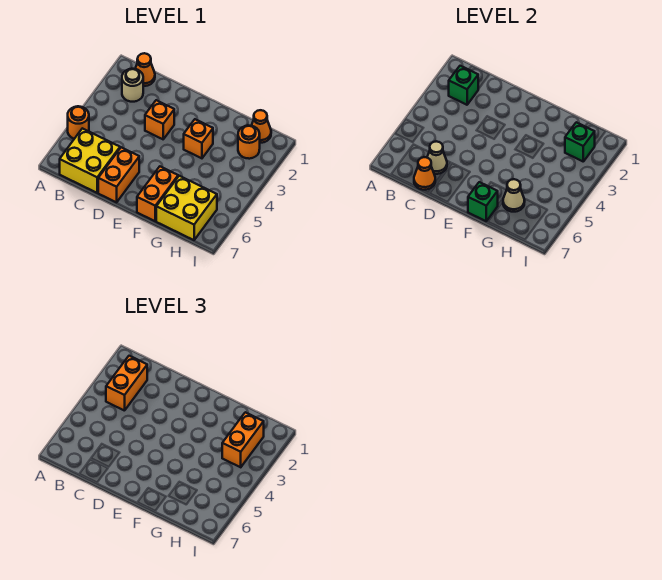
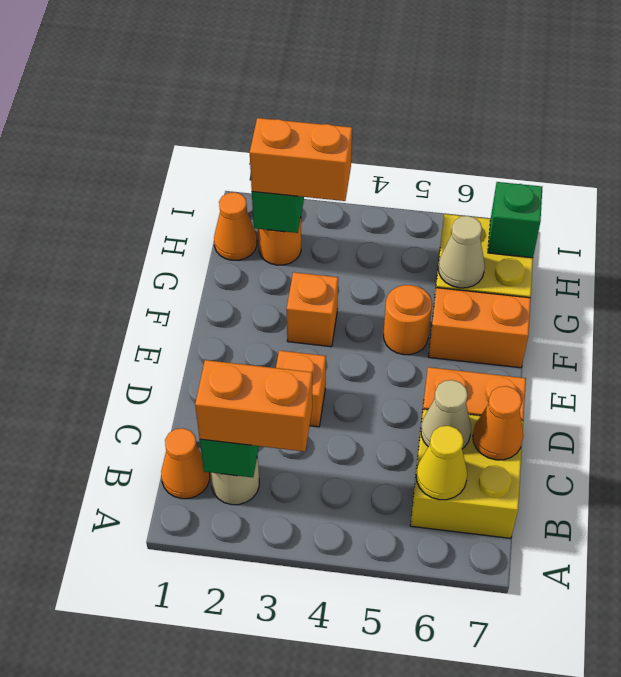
orange round brick A5 level 1 -> orange round brick F5 level 1
none -> yellow cone B6 level 2
green brick F7 level 2 -> green brick H7 level 2

